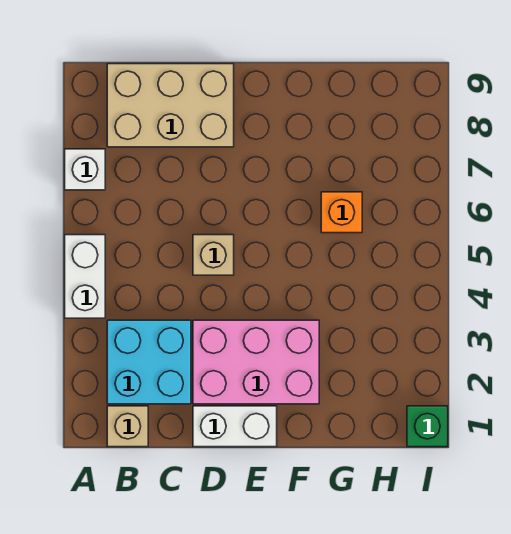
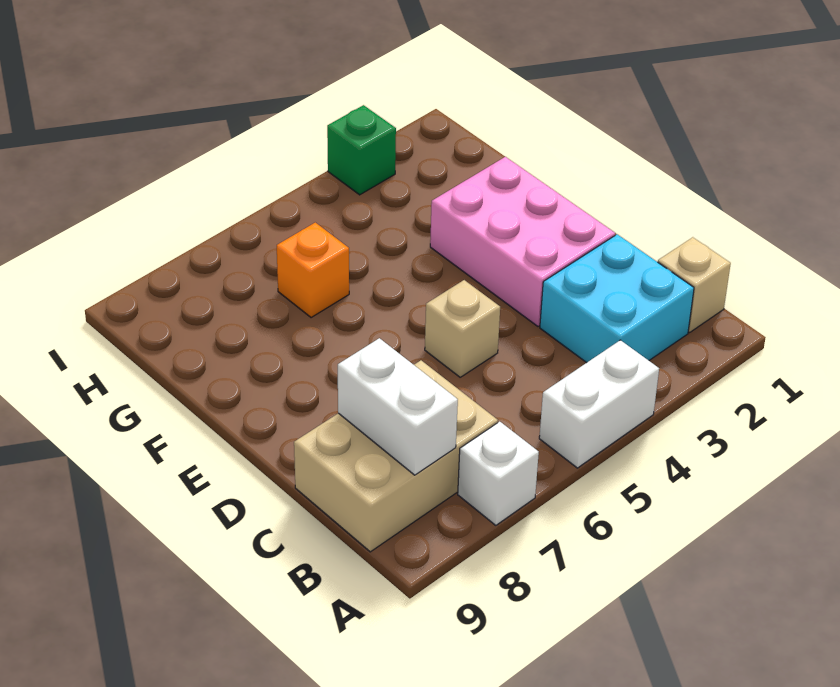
tan brick B8:D9 level 1 -> tan brick B7:C9 level 1
white brick D1:E1 level 1 -> white brick B8:C8 level 2
green brick I1 level 1 -> green brick I3 level 1

